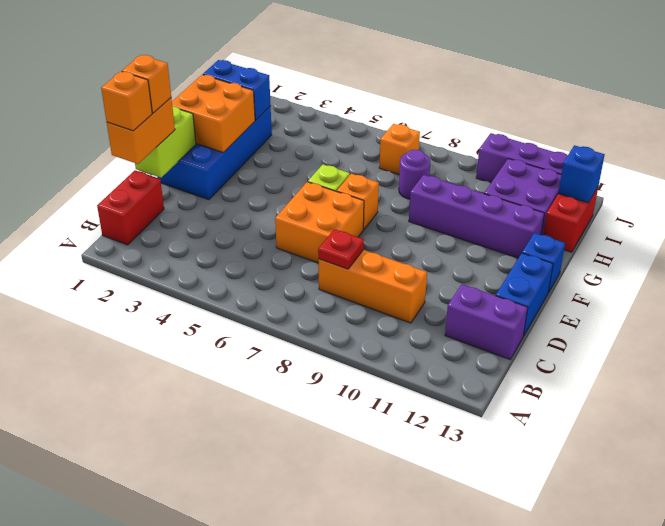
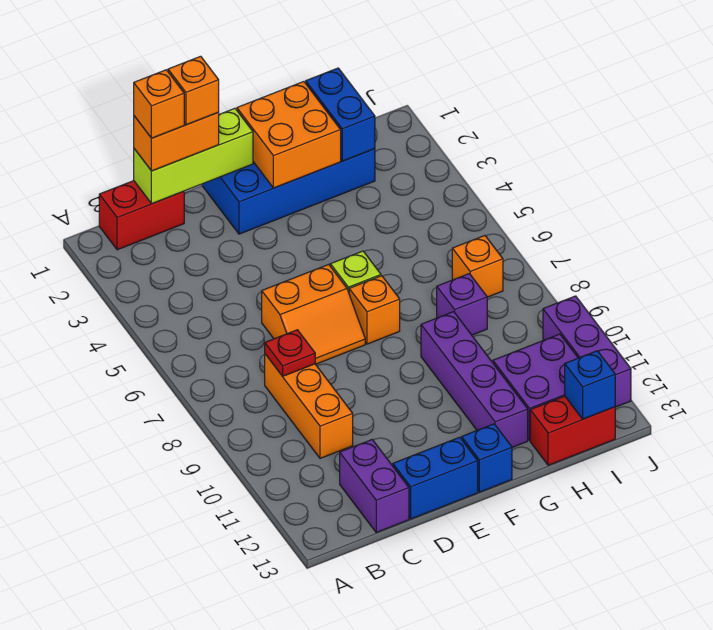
lime brick D1:E1 level 2 -> lime brick C1:E1 level 2
orange brick D6:E7 level 1 -> orange slope D6:E7 level 1 top 6
purple round brick H8 level 1 -> purple brick H8 level 1

